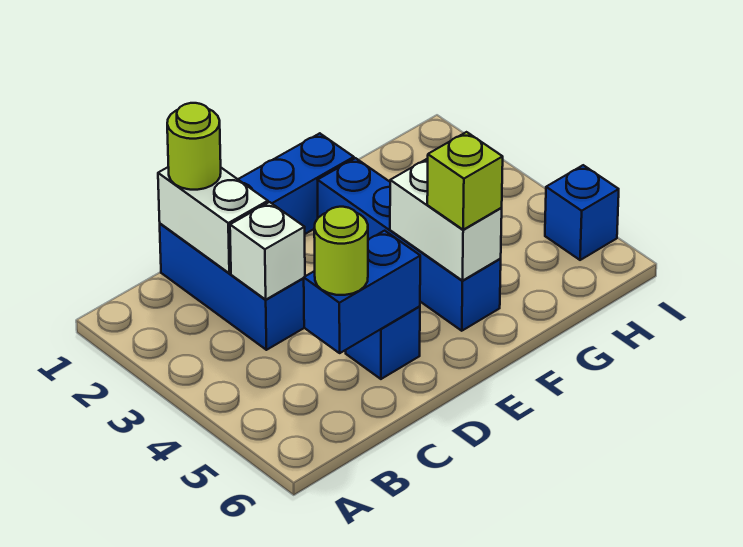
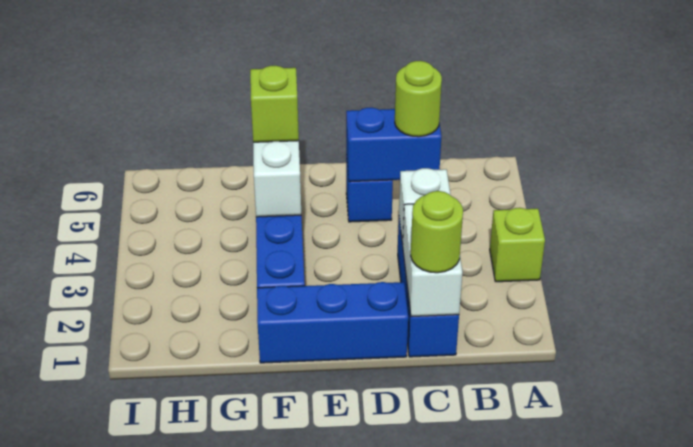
none -> lime brick A3 level 1
blue brick I5 level 1 -> none

